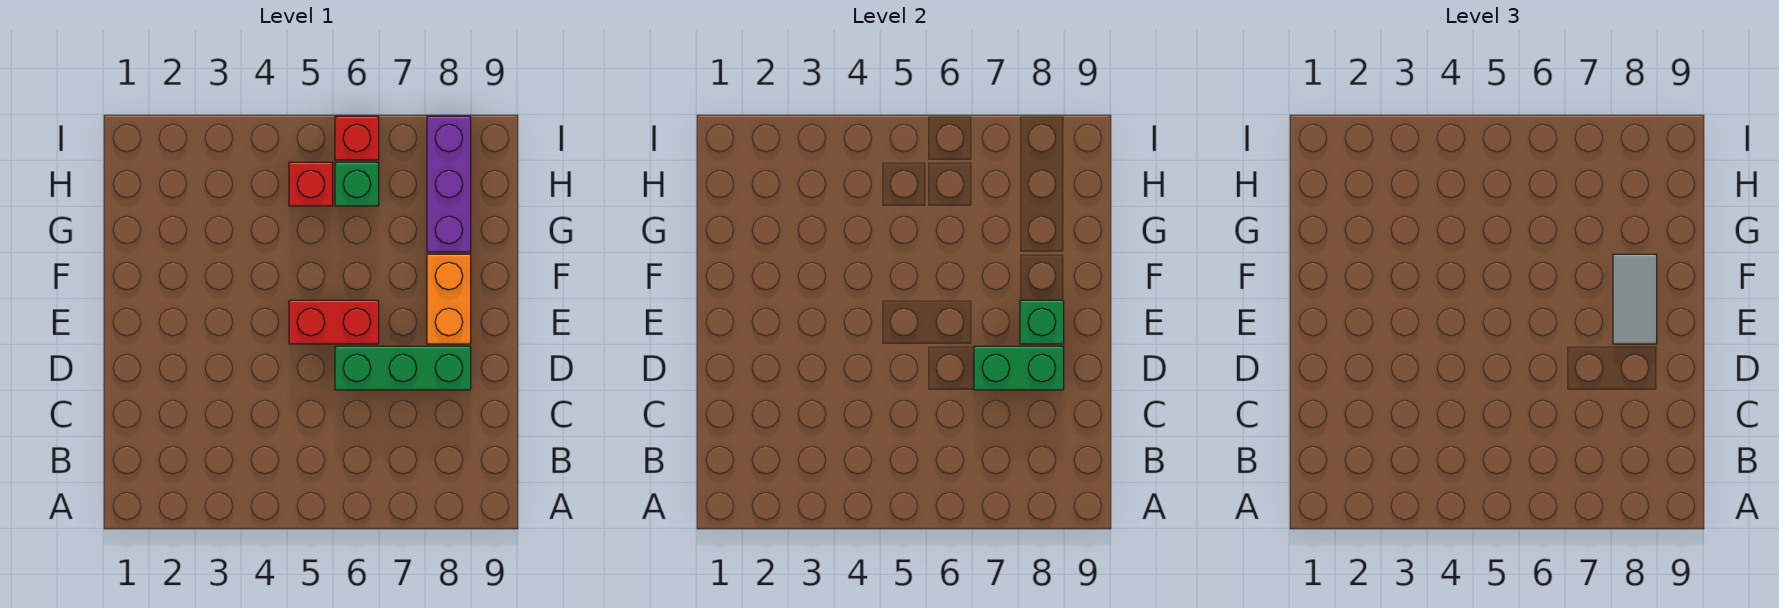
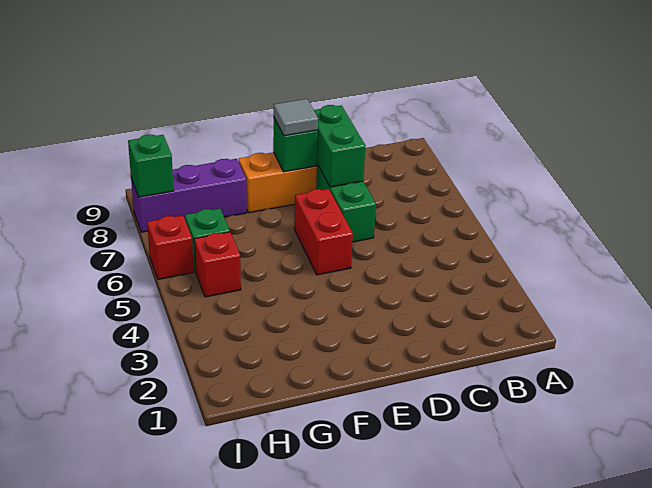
grey tile E8:F8 level 3 -> grey tile E8 level 3
none -> green brick I8 level 2

